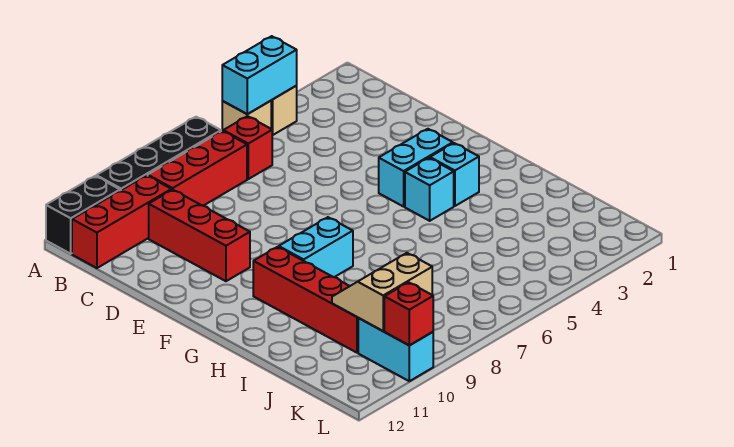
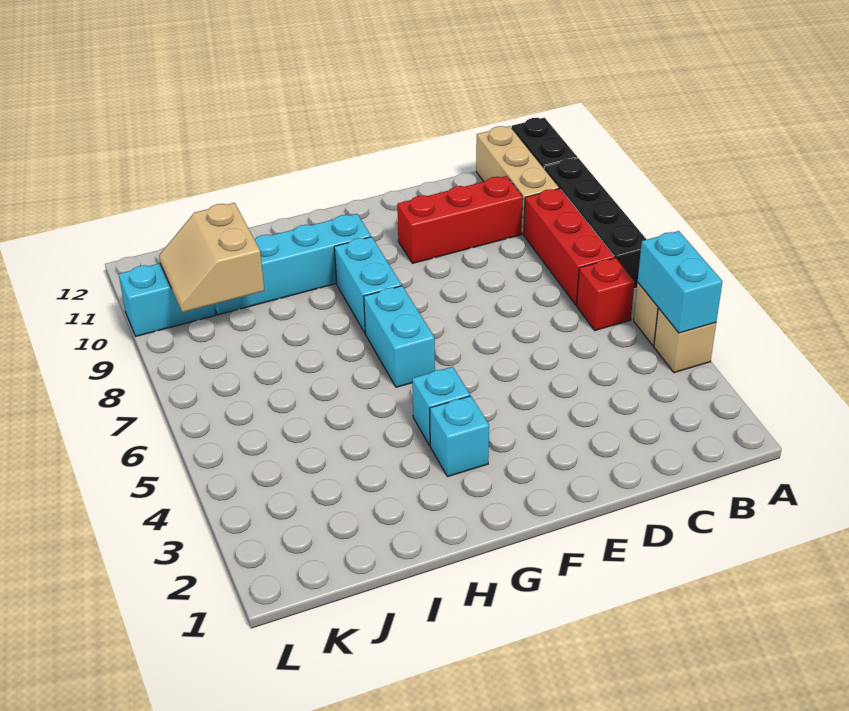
red brick B10:B12 level 1 -> tan brick B10:B12 level 1
cyan brick F3:F4 level 1 -> cyan brick G6:G7 level 1
red brick G10:J10 level 1 -> cyan brick G10:J10 level 1
tan slope J9:K10 level 2 top K -> tan slope J9:K10 level 2 top J
red brick L10 level 2 -> none

